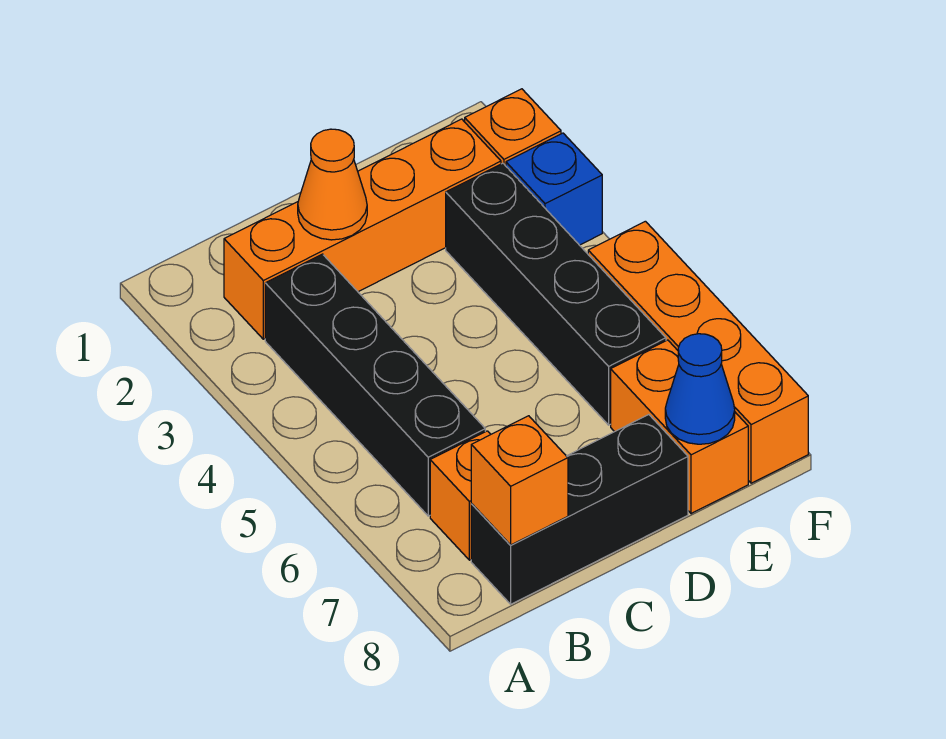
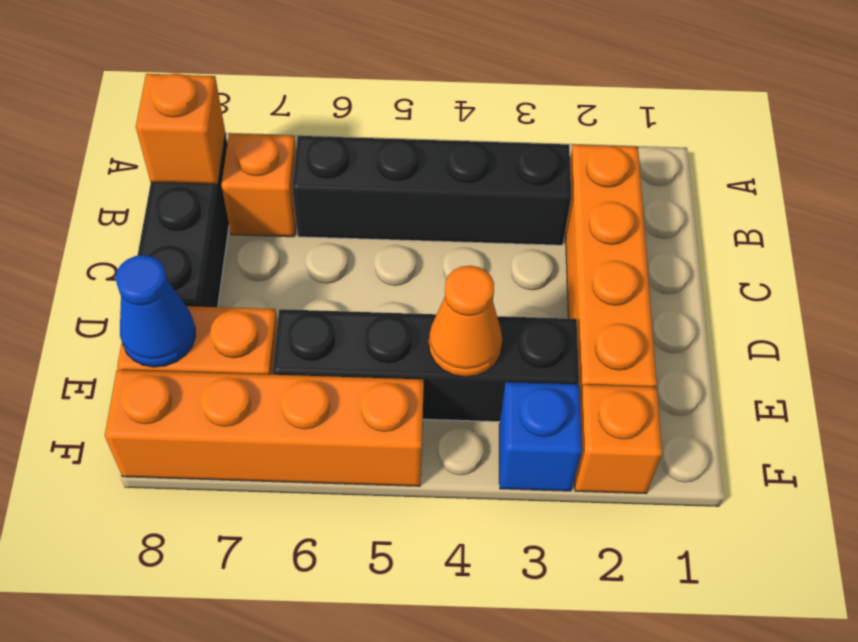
orange cone C2 level 2 -> orange cone E4 level 2

